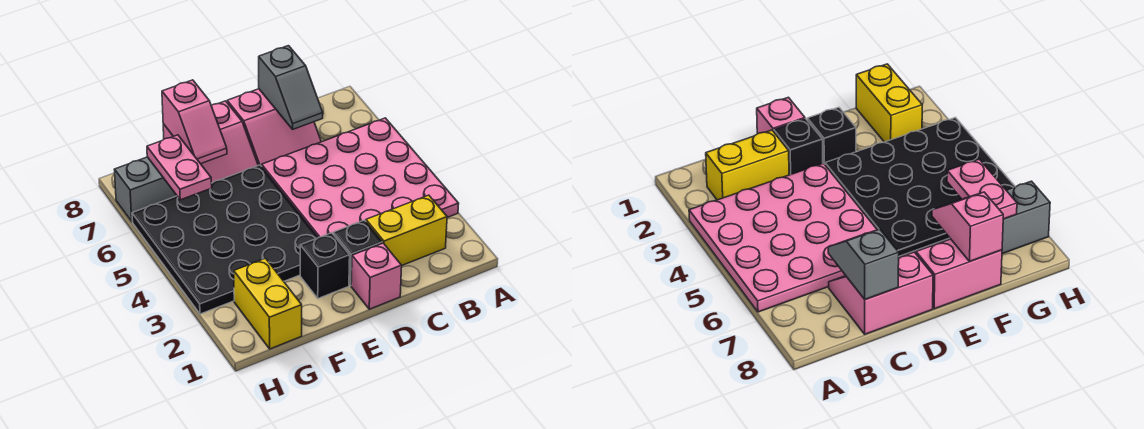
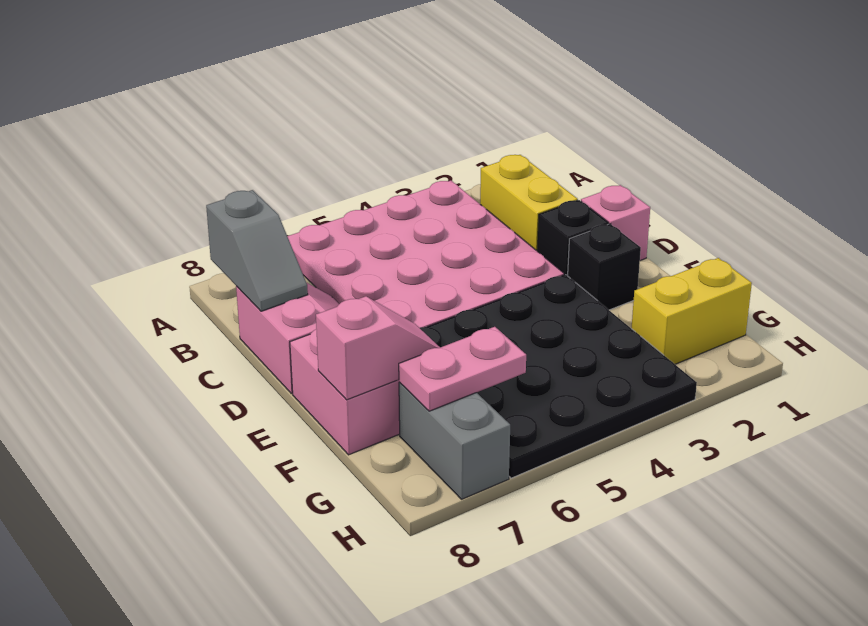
grey slope C7:C8 level 2 top 8 -> grey slope B8:C8 level 2 top B

